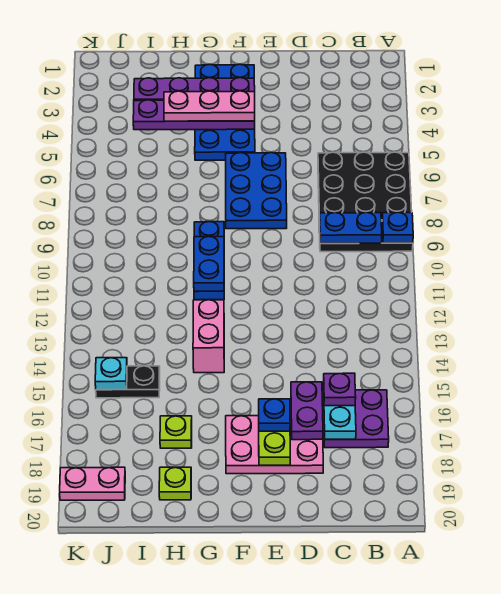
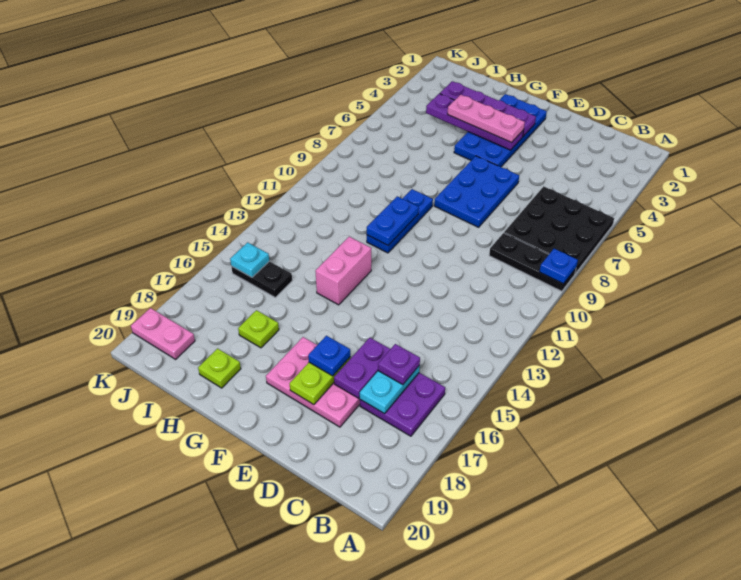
blue plate B9:C9 level 2 -> none

